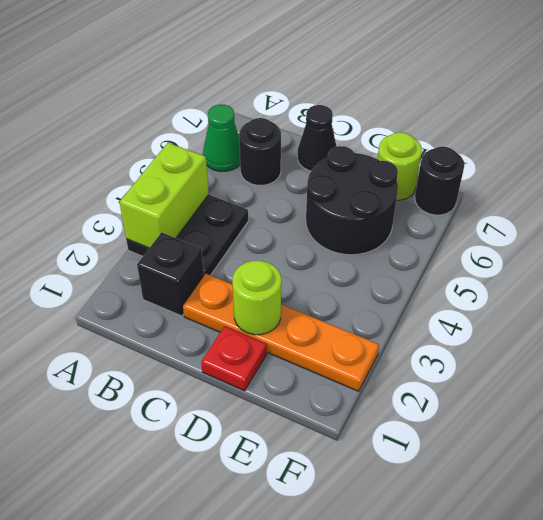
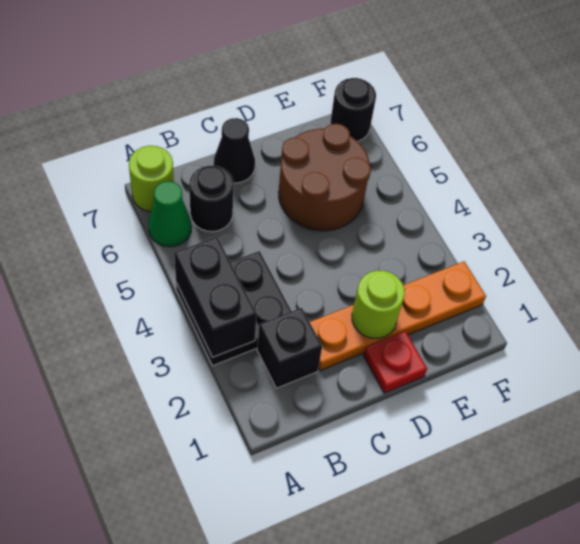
lime brick A3:A4 level 2 -> black brick A3:A4 level 2
black round brick D5:E6 level 1 -> brown round brick D5:E6 level 1
lime round brick E7 level 1 -> lime round brick A7 level 1

